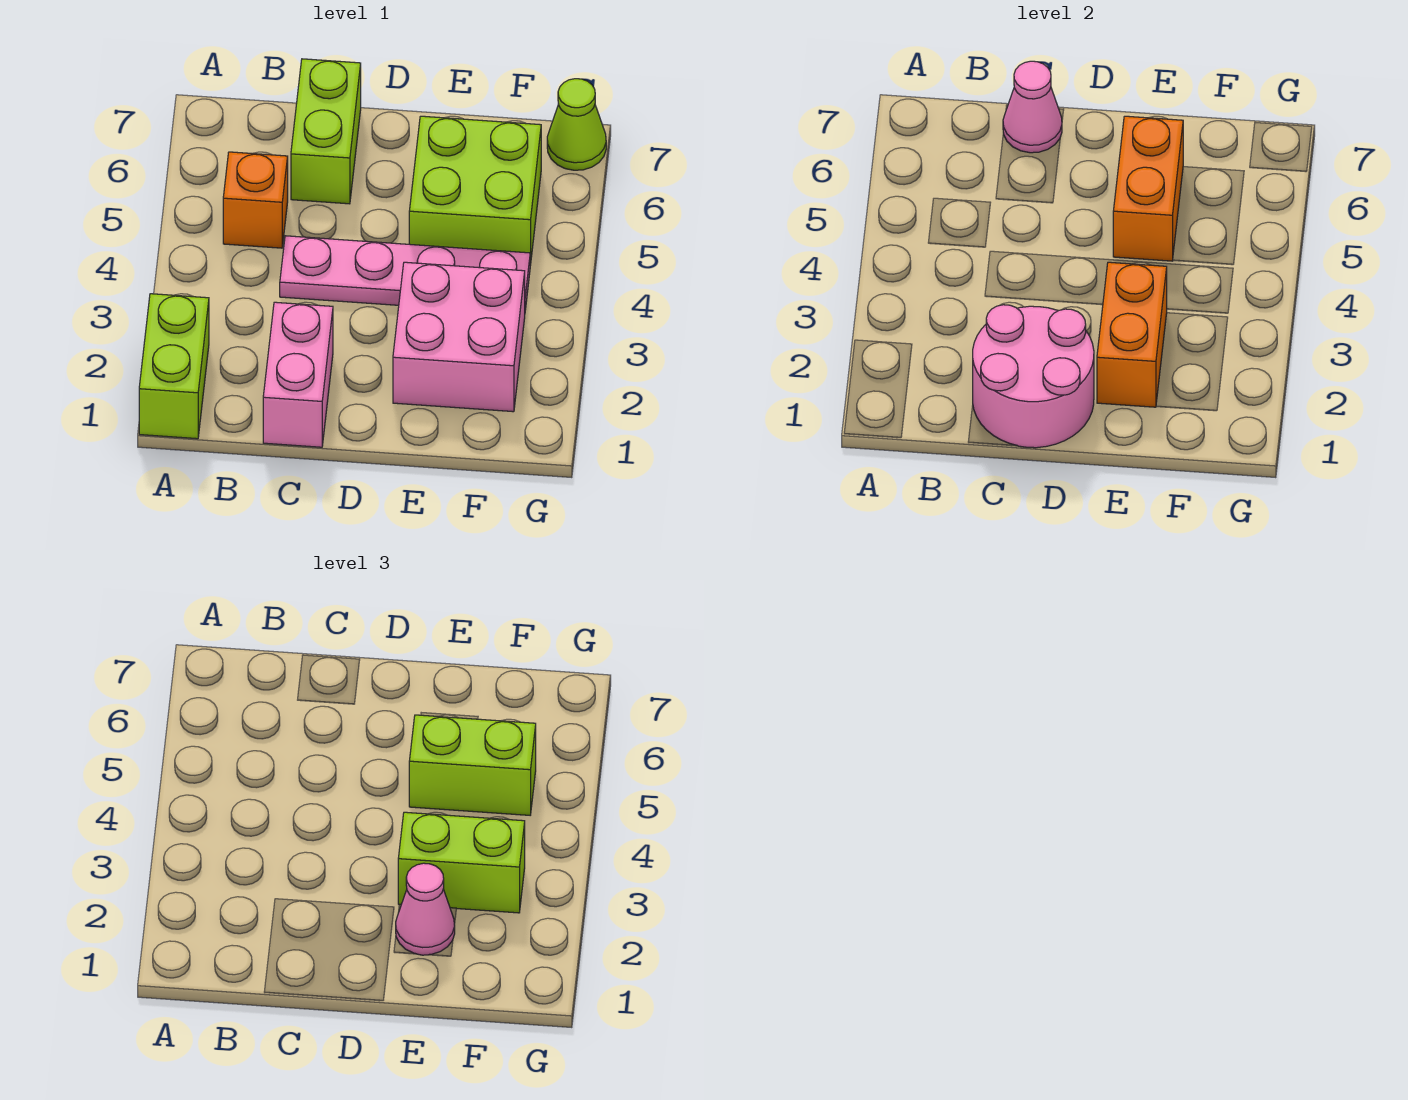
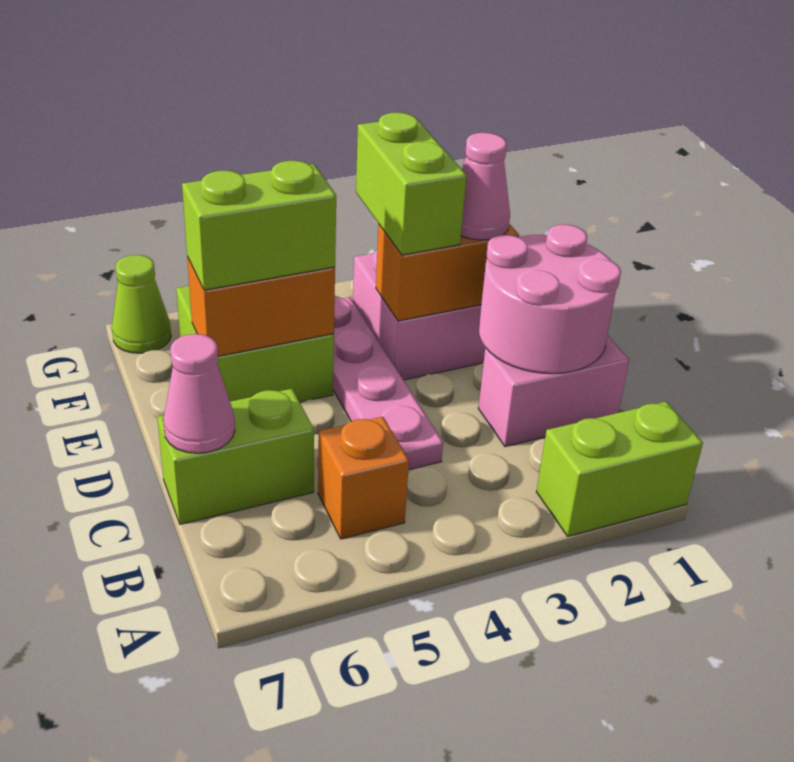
lime brick E5:F5 level 3 -> lime brick E5:E6 level 3

